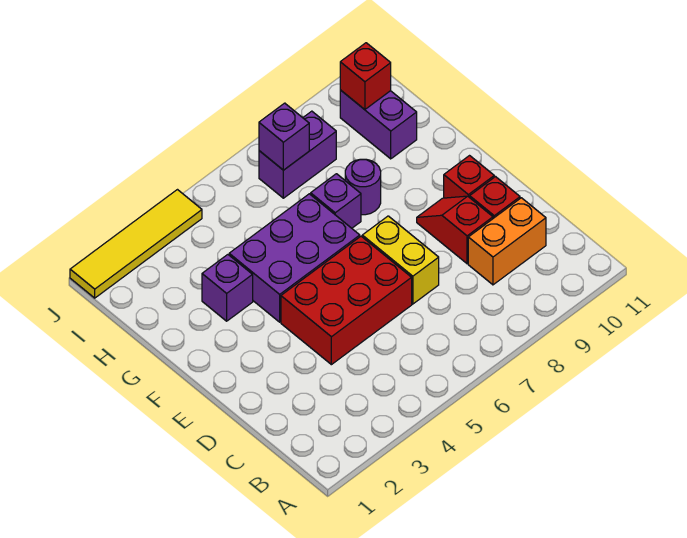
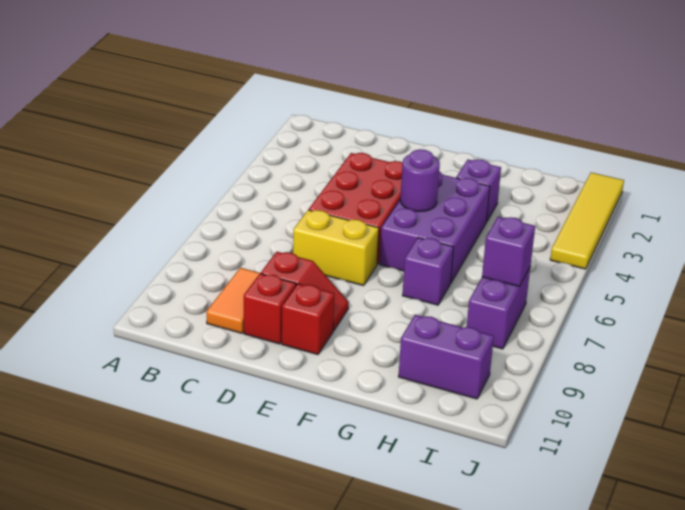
orange brick C9:C10 level 1 -> orange tile C9:C10 level 1
purple round brick G8 level 1 -> purple round brick F5 level 2
red brick I10 level 2 -> none

